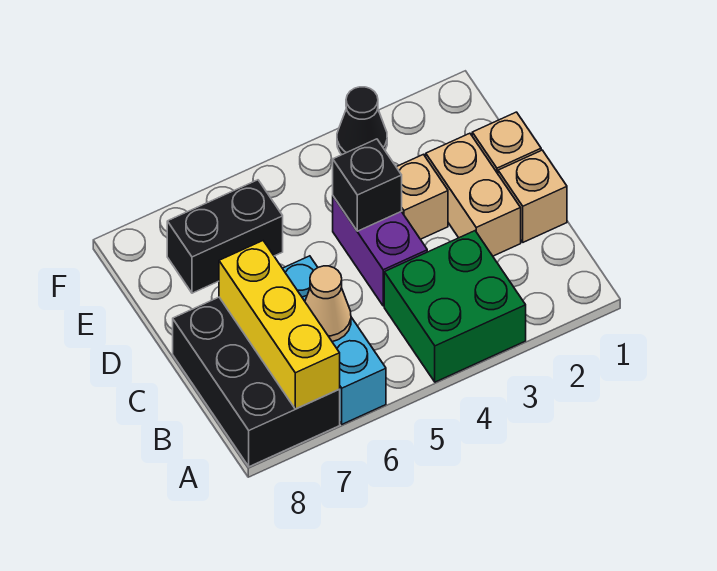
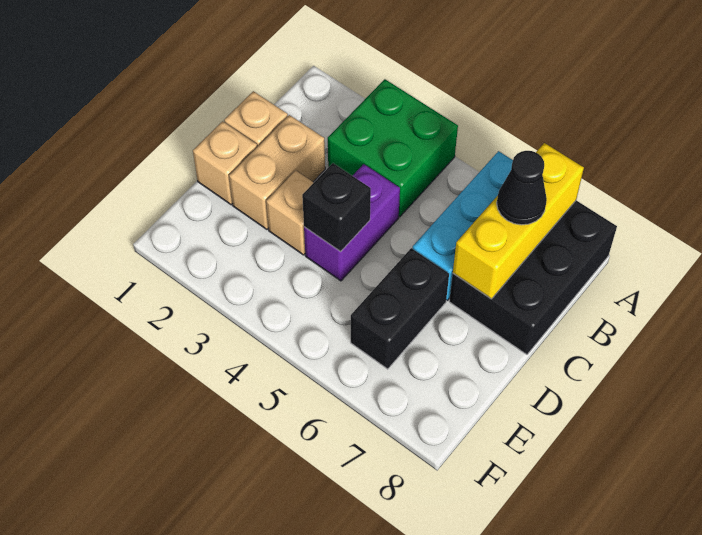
tan cone B6 level 2 -> none
black brick E6:E7 level 1 -> black brick D6:E6 level 1
black cone F3 level 1 -> black cone B7 level 3

